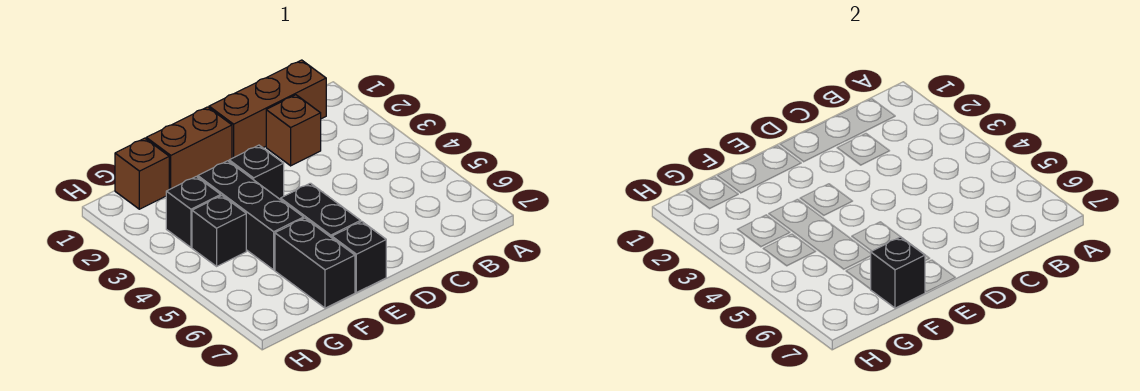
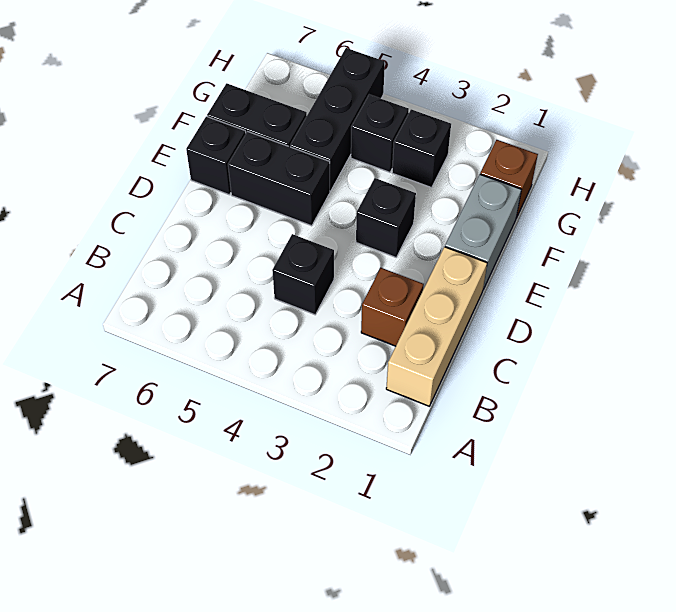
brown brick B1:D1 level 1 -> tan brick B1:D1 level 1
brown brick E1:F1 level 1 -> grey brick E1:F1 level 1
black brick F3:F5 level 1 -> black brick F5:H5 level 1
black brick F7 level 2 -> black brick C4 level 1

